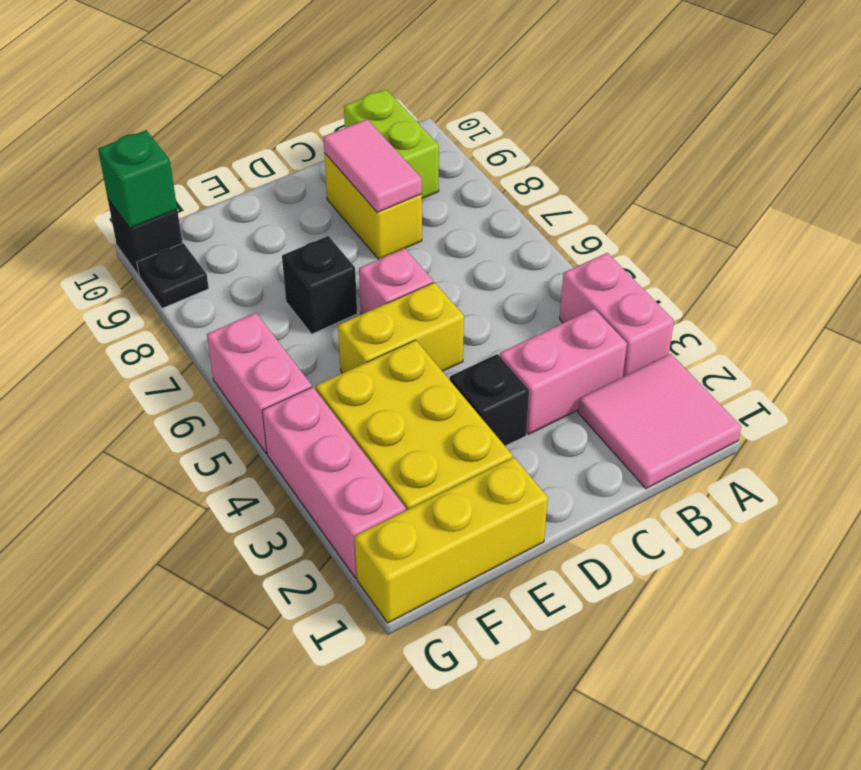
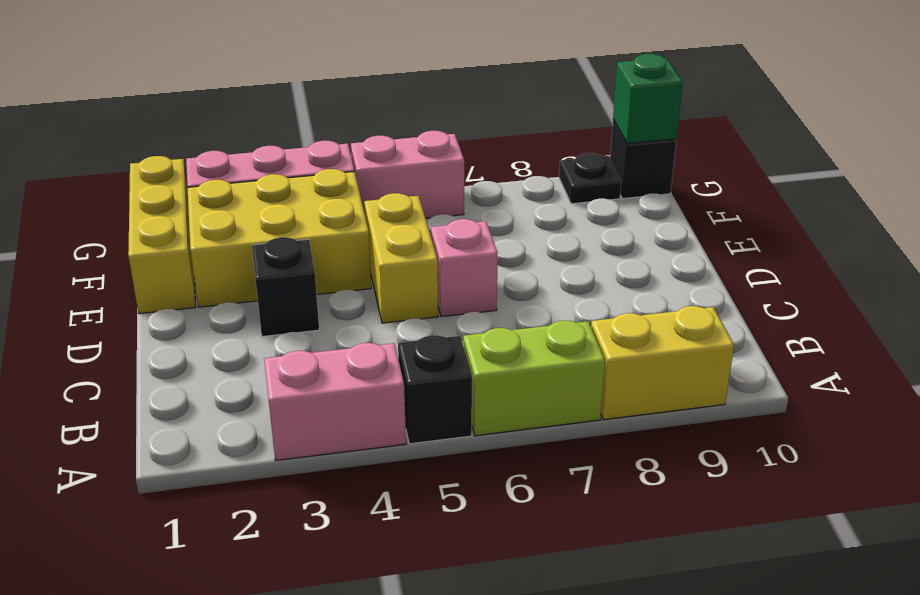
pink tile A1:B2 level 1 -> none
pink brick B3:C3 level 1 -> none
lime brick B9:B10 level 1 -> lime brick A6:A7 level 1
yellow brick C8:C9 level 1 -> yellow brick A8:A9 level 1
pink tile C8:C9 level 2 -> none
black brick E7 level 1 -> black brick A5 level 1

